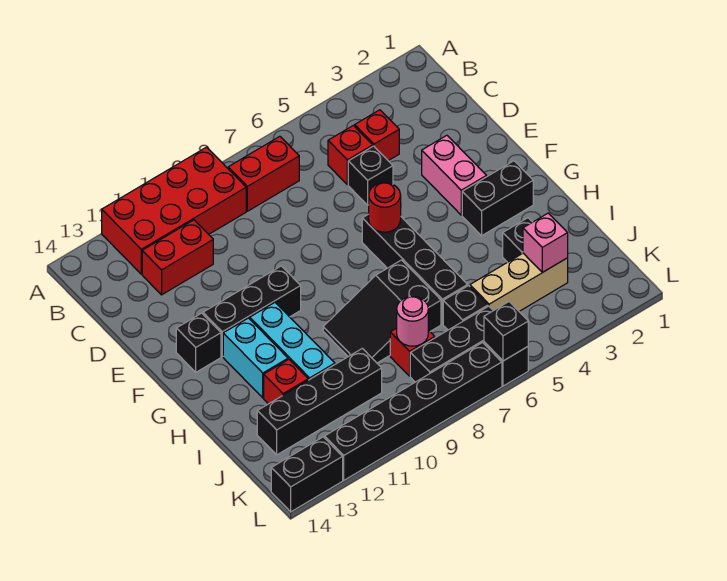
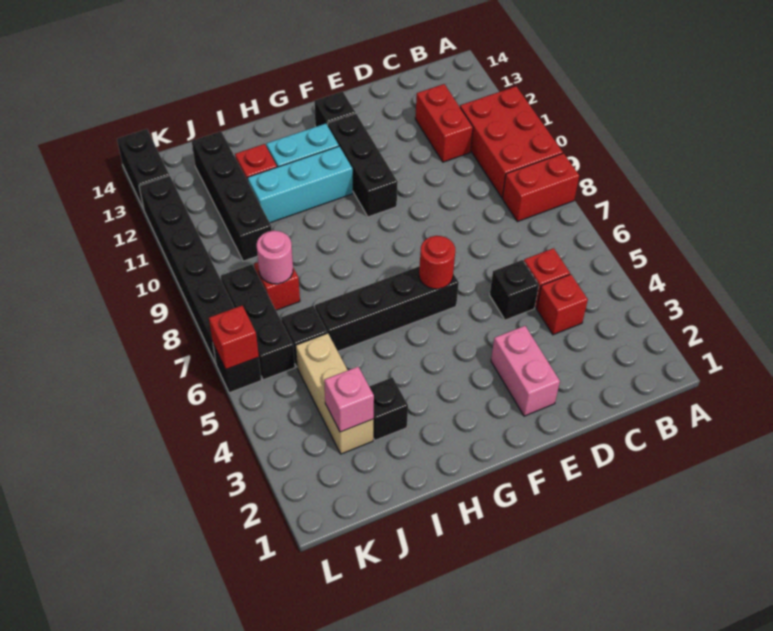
red brick A9:B12 level 1 -> red brick A9:B11 level 1
red brick B7:B8 level 1 -> red brick A8:B8 level 1
pink brick E3:F3 level 1 -> pink brick E2:E3 level 1
black brick G2:G3 level 1 -> none
black slope H7:I9 level 1 top 7 -> none
black brick L6 level 2 -> red brick L6 level 2

